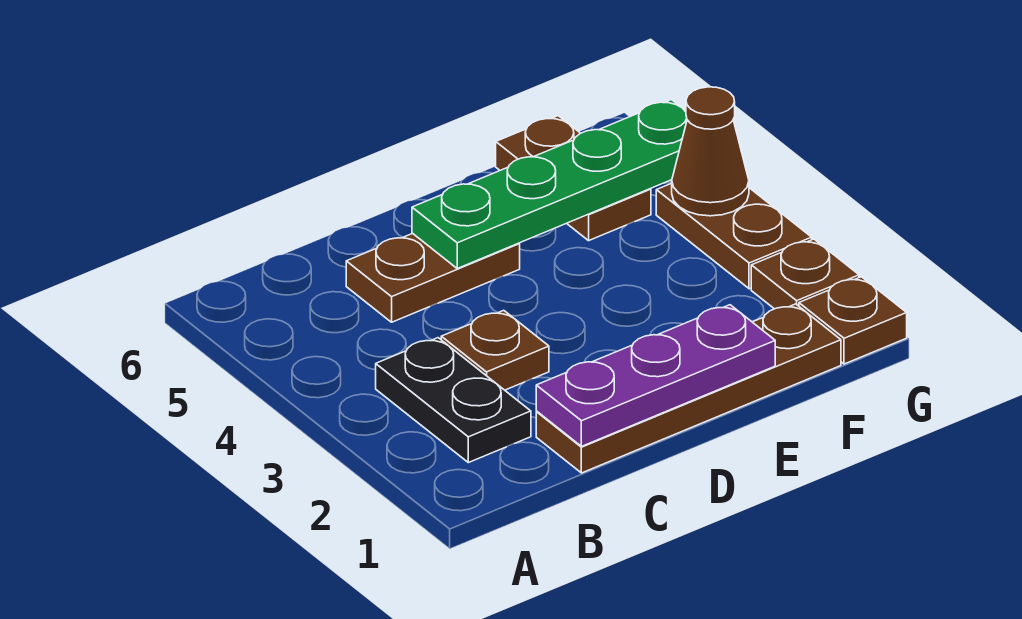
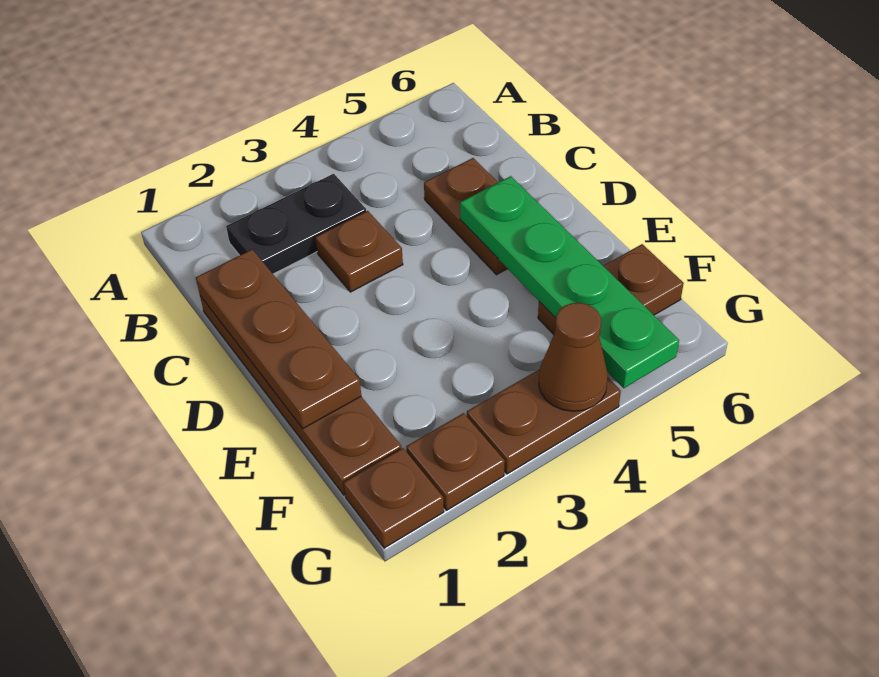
purple plate C1:E1 level 2 -> brown plate C1:E1 level 2

